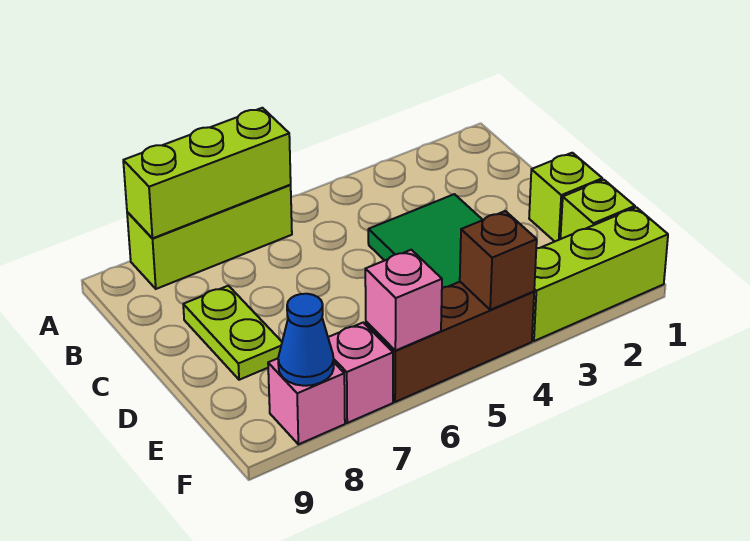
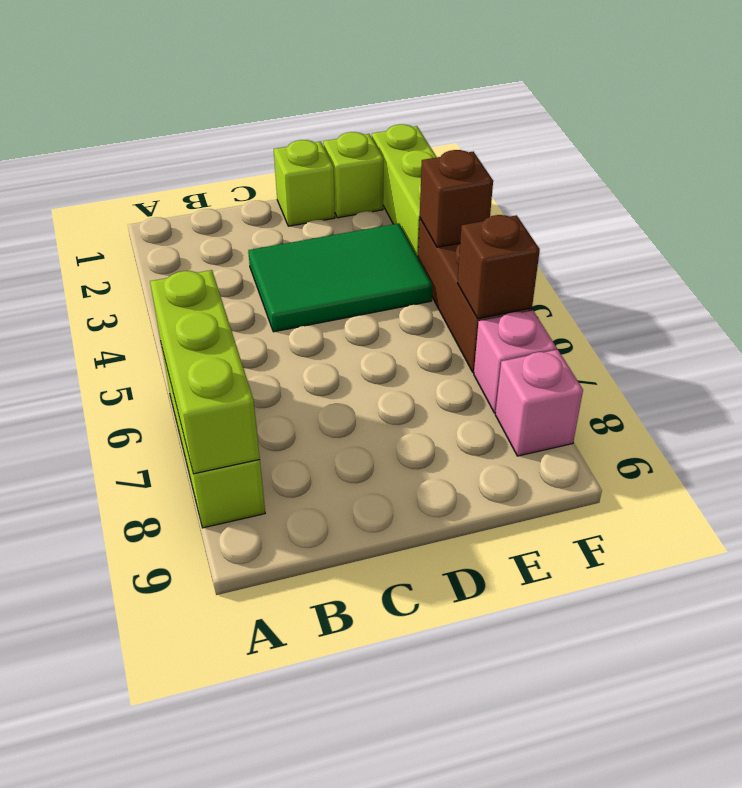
lime plate C8:D8 level 1 -> none
pink brick F6 level 2 -> brown brick F6 level 2
blue cone F8 level 2 -> none

